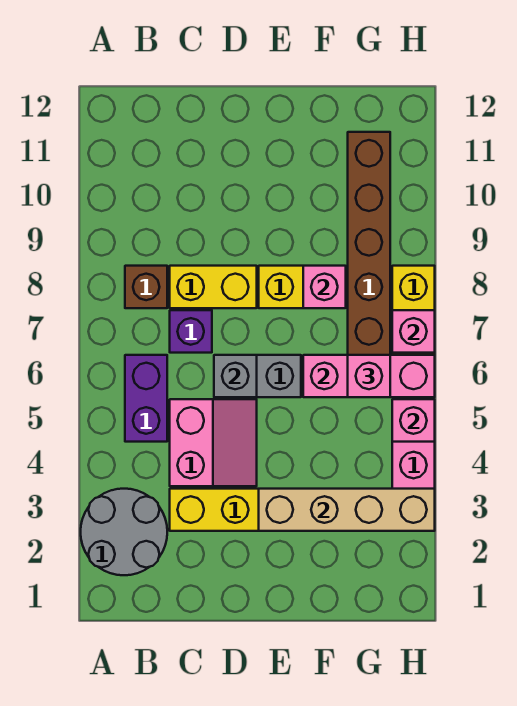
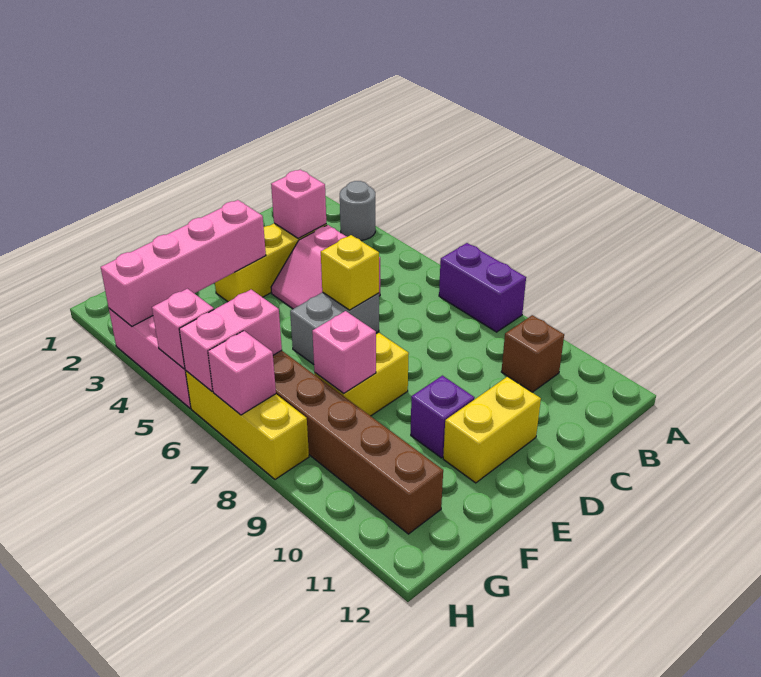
grey round brick A2:B3 level 1 -> grey round brick A3 level 1
purple brick B5:B6 level 1 -> purple brick A7:A8 level 1
brown brick B8 level 1 -> brown brick B10 level 1
purple brick C7 level 1 -> purple brick E10 level 1
yellow brick C8:D8 level 1 -> yellow brick D11:E11 level 1
grey brick D6 level 2 -> yellow brick D6 level 2
tan brick E3:H3 level 2 -> pink brick E3:H3 level 2
pink brick F6:H6 level 2 -> pink brick G6:H6 level 2
pink brick G6 level 3 -> pink brick C3 level 2

